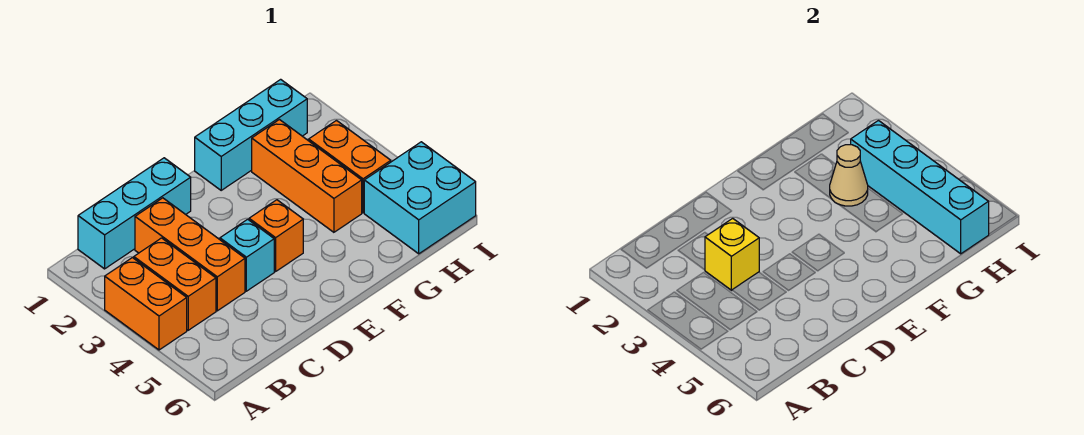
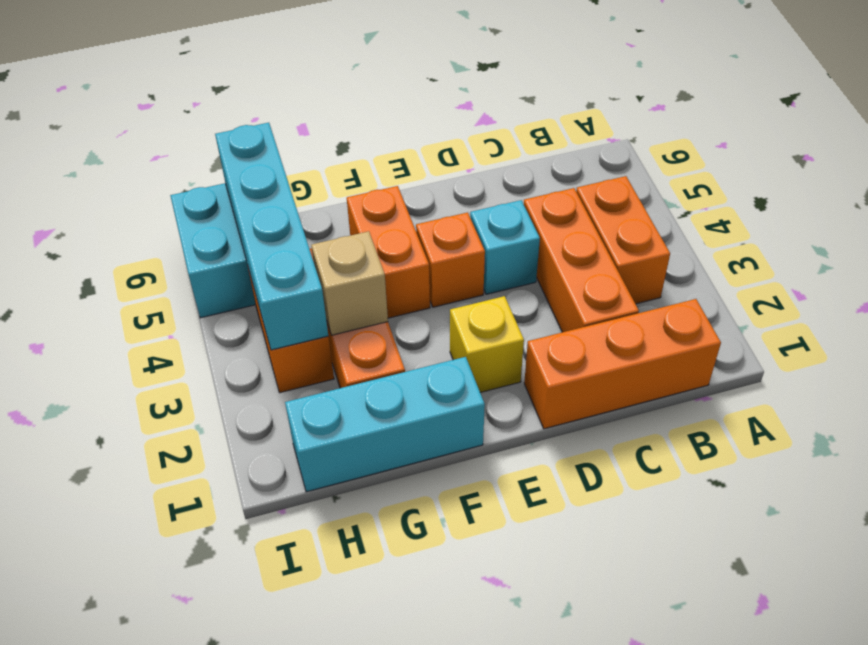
orange brick A3:A4 level 1 -> orange brick F4:F5 level 1
cyan brick B1:D1 level 1 -> orange brick B1:D1 level 1
yellow brick C3 level 2 -> yellow brick E2 level 1
tan cone G3 level 2 -> tan brick G3 level 2

